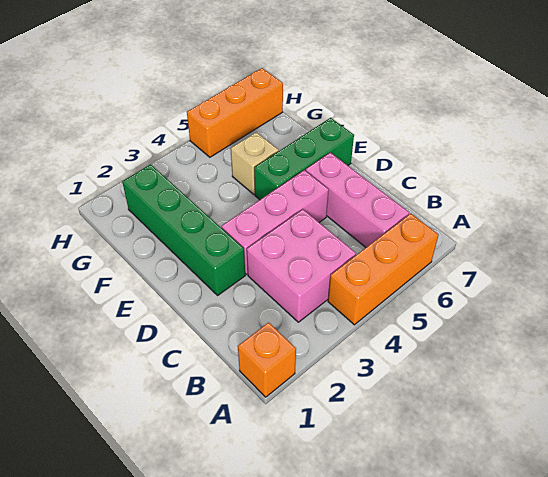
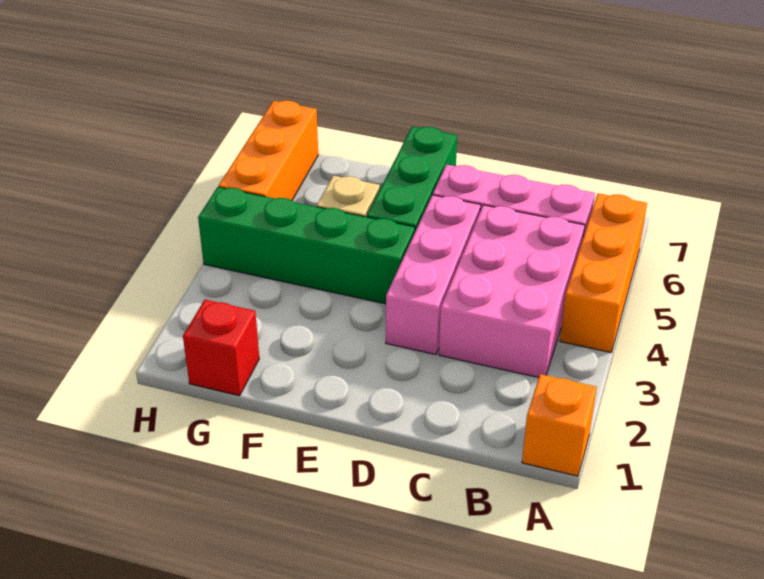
pink brick B3:C4 level 1 -> pink brick B3:C5 level 1
green brick D2:G2 level 1 -> green brick E4:H4 level 1
none -> red brick G1 level 1

